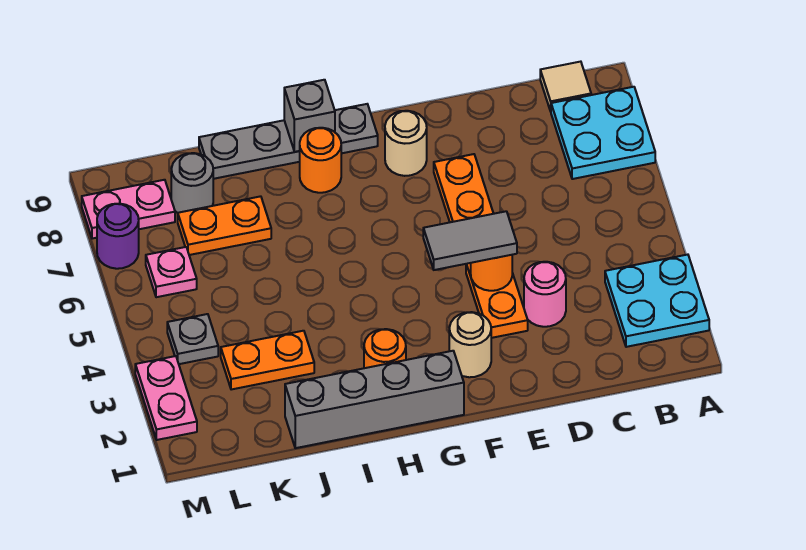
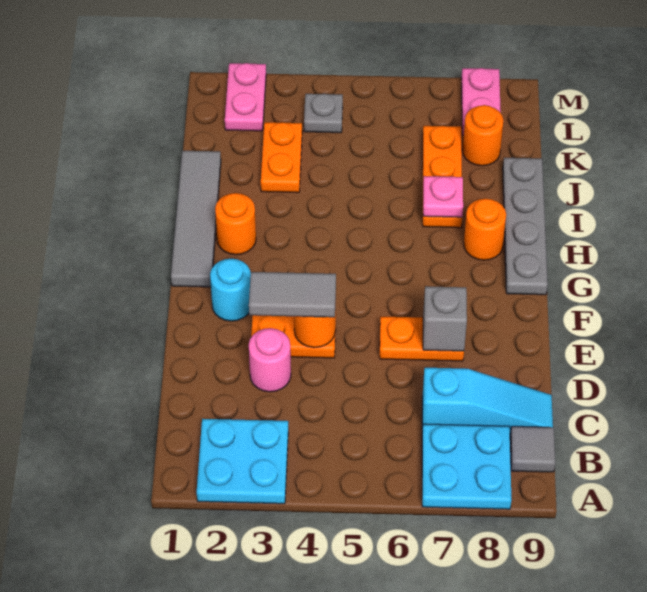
tan tile B9 level 1 -> grey tile B9 level 1
none -> cyan slope C7:C9 level 1 top 7
grey tile E4:F4 level 3 -> grey tile E3:E4 level 3
tan round brick F2 level 1 -> cyan round brick F2 level 1
tan round brick F8 level 1 -> none
grey brick G1:J1 level 1 -> grey tile G1:J1 level 1
grey brick H9 level 2 -> grey brick E7 level 2
orange plate J7:K7 level 1 -> orange plate I7:K7 level 1
grey round brick K8 level 1 -> orange round brick K8 level 1
pink plate L6 level 1 -> pink plate I7 level 2
pink plate M2:M3 level 1 -> pink plate L2:M2 level 1
purple round brick M7 level 1 -> none

